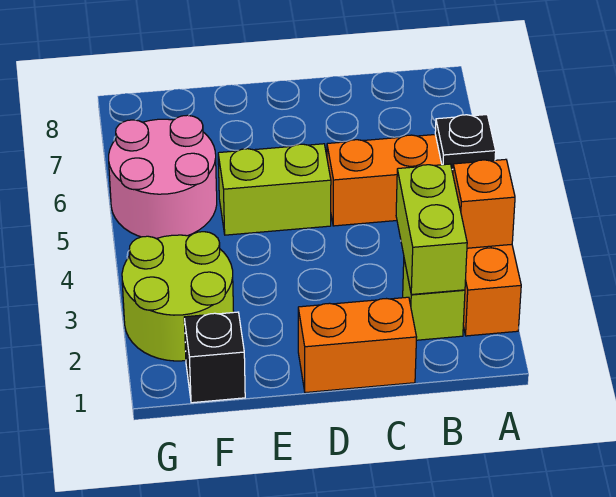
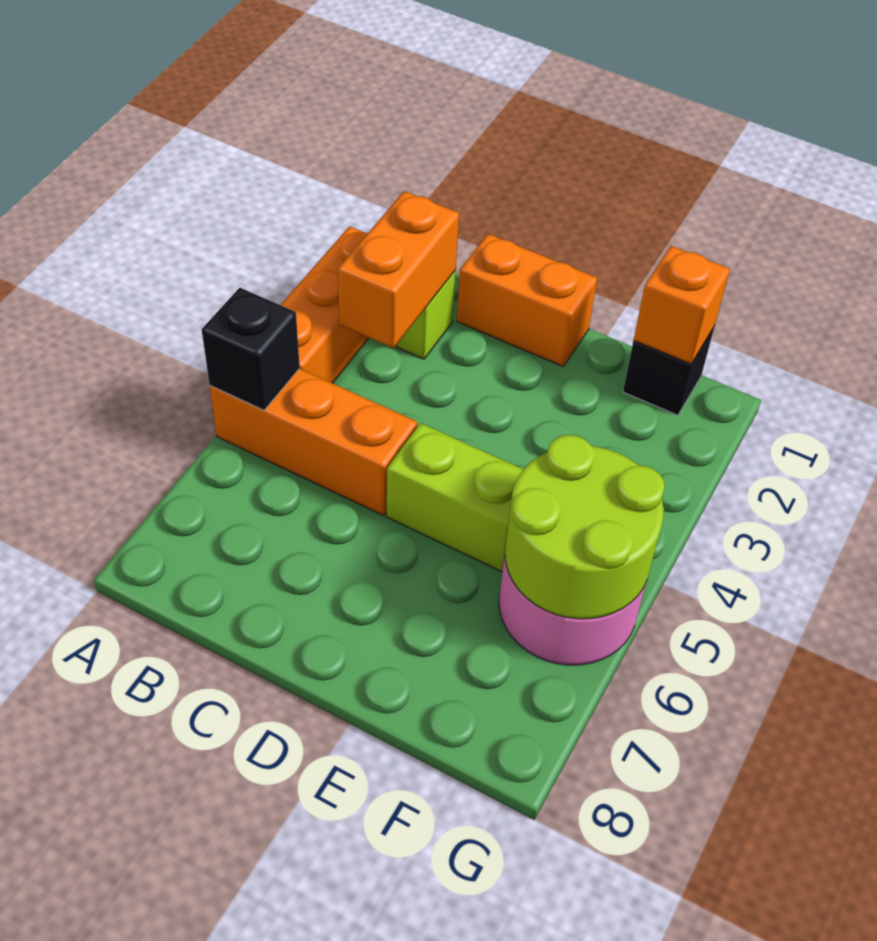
orange brick A3 level 2 -> orange brick F1 level 2
black plate A5 level 2 -> black brick A5 level 2
lime brick B2:B3 level 2 -> orange brick B2:B3 level 2
lime round brick F2:G3 level 1 -> lime round brick F5:G6 level 2

